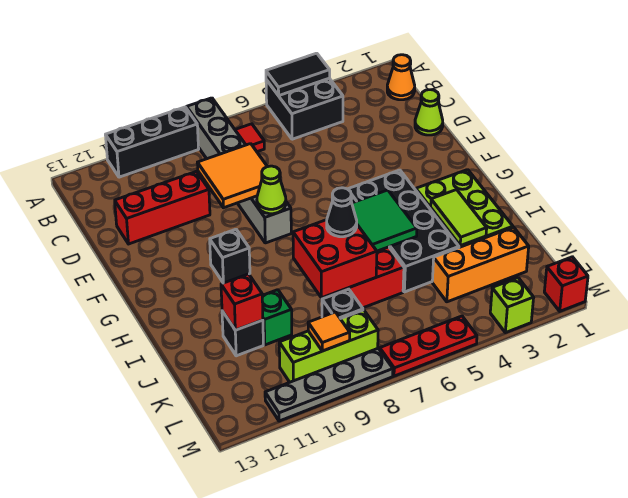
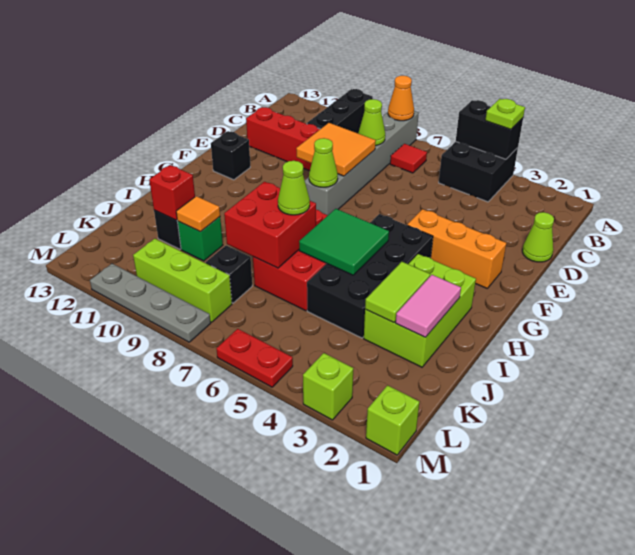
black tile A4:A5 level 2 -> black brick A4:A5 level 2
none -> lime plate A4 level 3
black brick A9:A11 level 1 -> black brick A10:C10 level 1
orange cone B1 level 1 -> orange cone A8 level 2
none -> lime cone C8 level 2
black brick G10 level 1 -> black brick F12 level 1
none -> pink tile I2:J2 level 2
black cone I7 level 3 -> lime cone I7 level 3
orange brick K2:K4 level 1 -> orange brick F2:F4 level 1
orange tile L9 level 2 -> orange tile J10 level 2
red brick M1 level 1 -> lime brick M1 level 1
red plate M5:M7 level 1 -> red plate M5:M6 level 1

